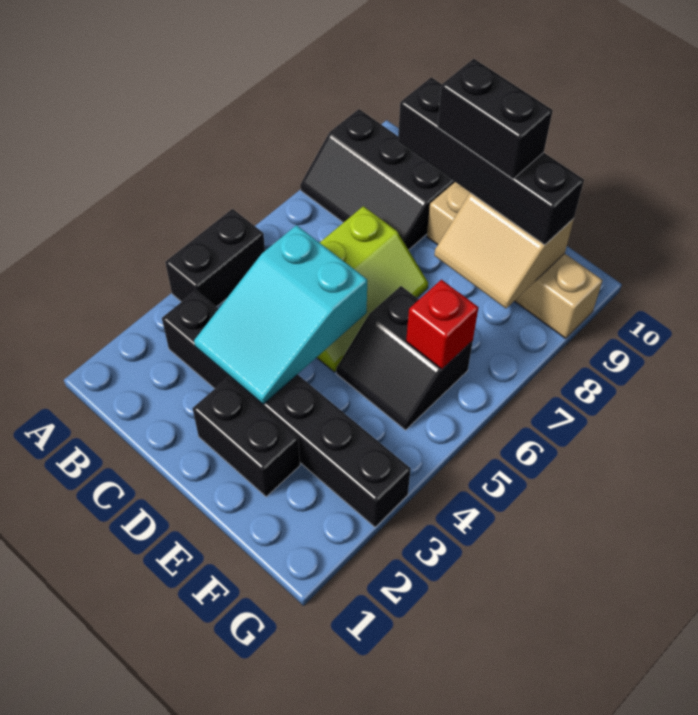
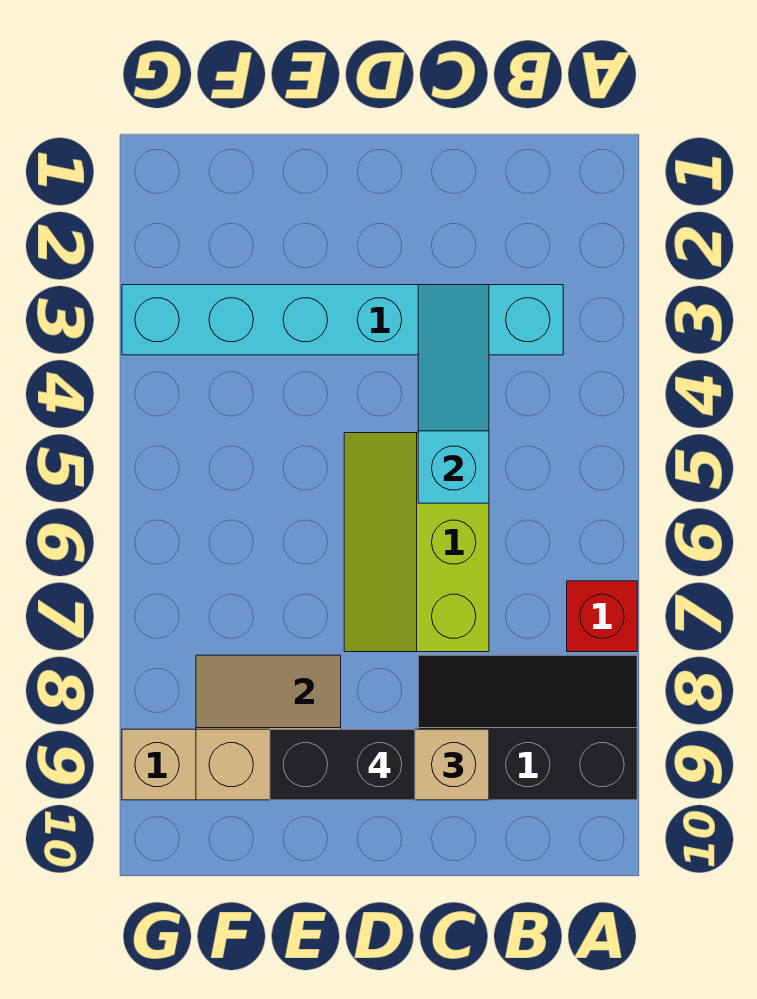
black brick A4:A5 level 1 -> none
black brick B3:G3 level 1 -> cyan brick B3:G3 level 1
cyan slope C3:D5 level 2 top 5 -> cyan slope C3:C5 level 2 top 5
black brick C9:F9 level 3 -> tan brick C9:F9 level 3
black brick D2:E2 level 1 -> none
black slope E5:F6 level 1 top 6 -> none
red brick F6 level 2 -> red brick A7 level 1

